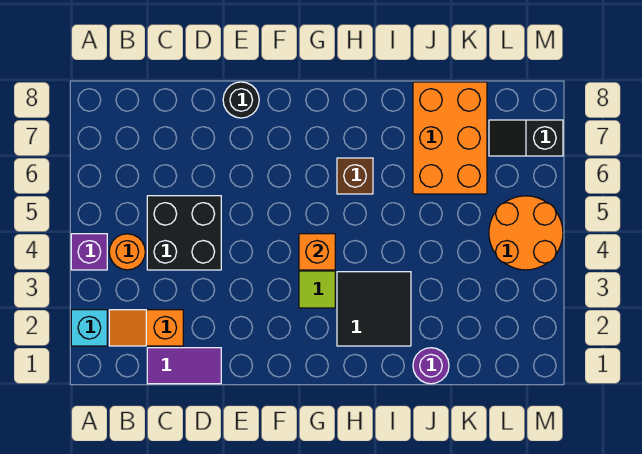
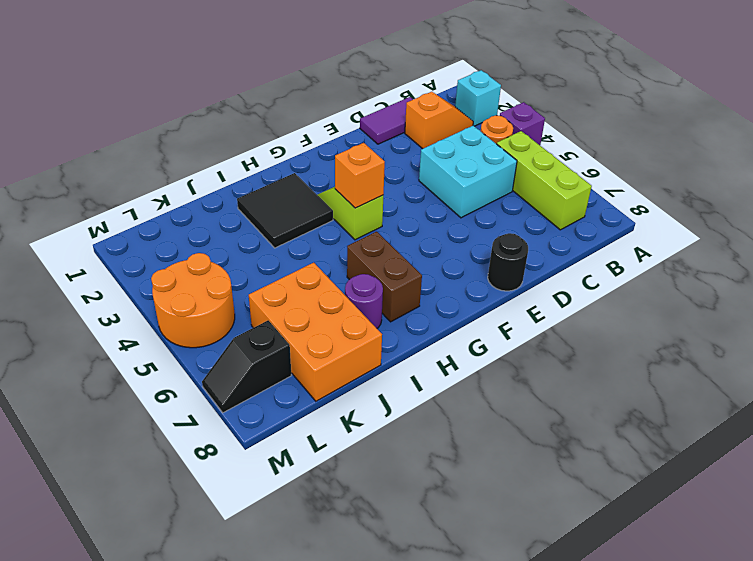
none -> lime brick B5:B7 level 1
black brick C4:D5 level 1 -> cyan brick C4:D5 level 1
brown brick H6 level 1 -> brown brick H6:H7 level 1
purple round brick J1 level 1 -> purple round brick I7 level 1
black slope L7:M7 level 1 top M -> black slope L7:M7 level 1 top L

